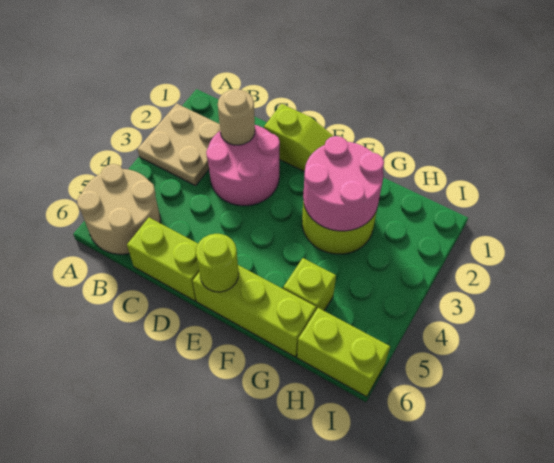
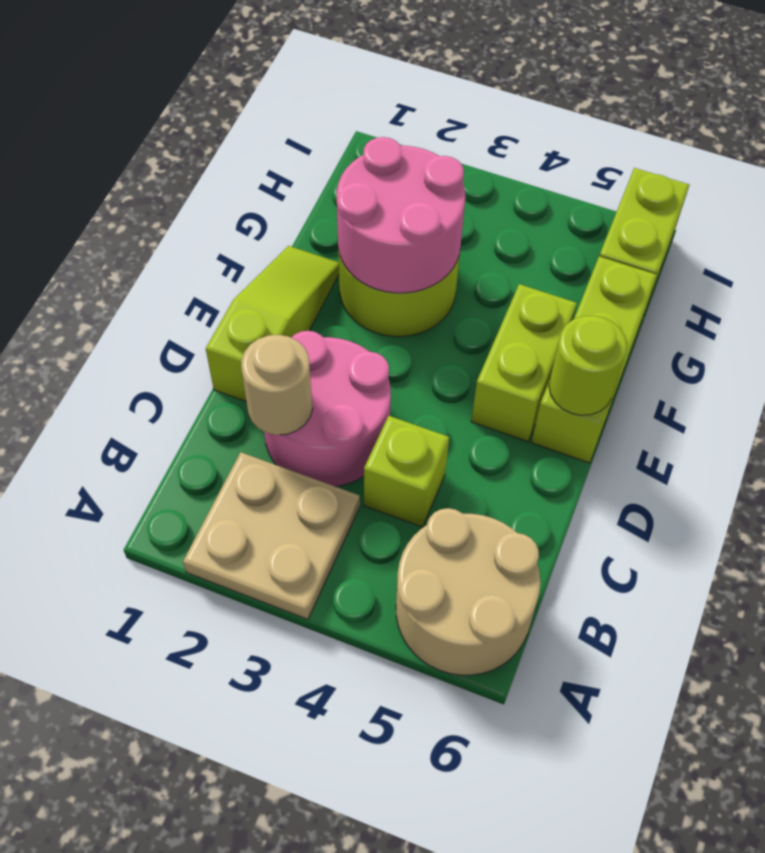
lime brick C6:D6 level 1 -> lime brick E5:F5 level 1
lime brick G5 level 1 -> lime brick C4 level 1

